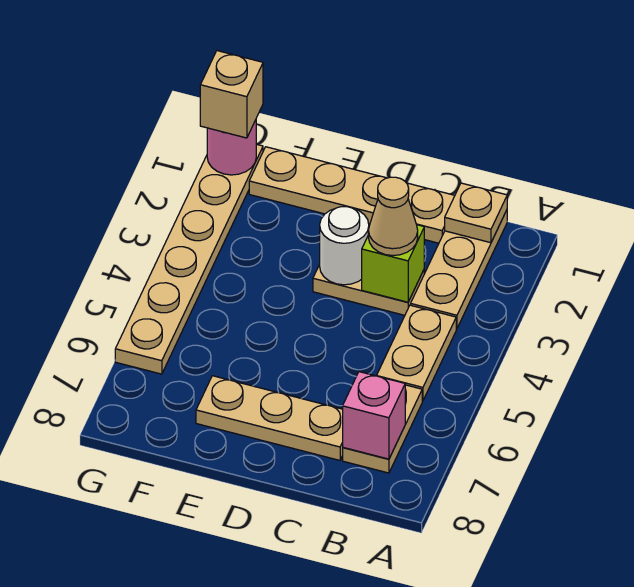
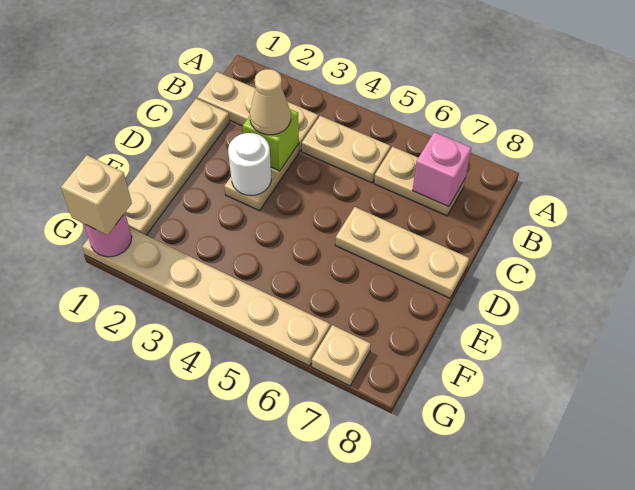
tan plate B1 level 2 -> tan plate G7 level 1
tan plate C7:E7 level 1 -> tan plate D6:D8 level 1

